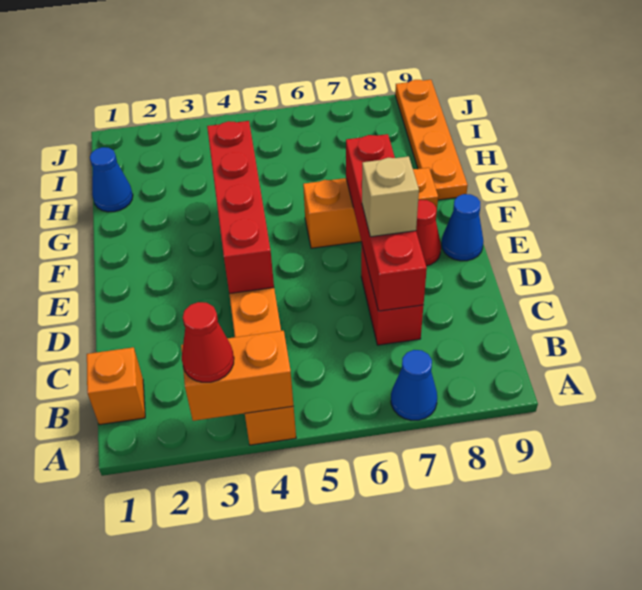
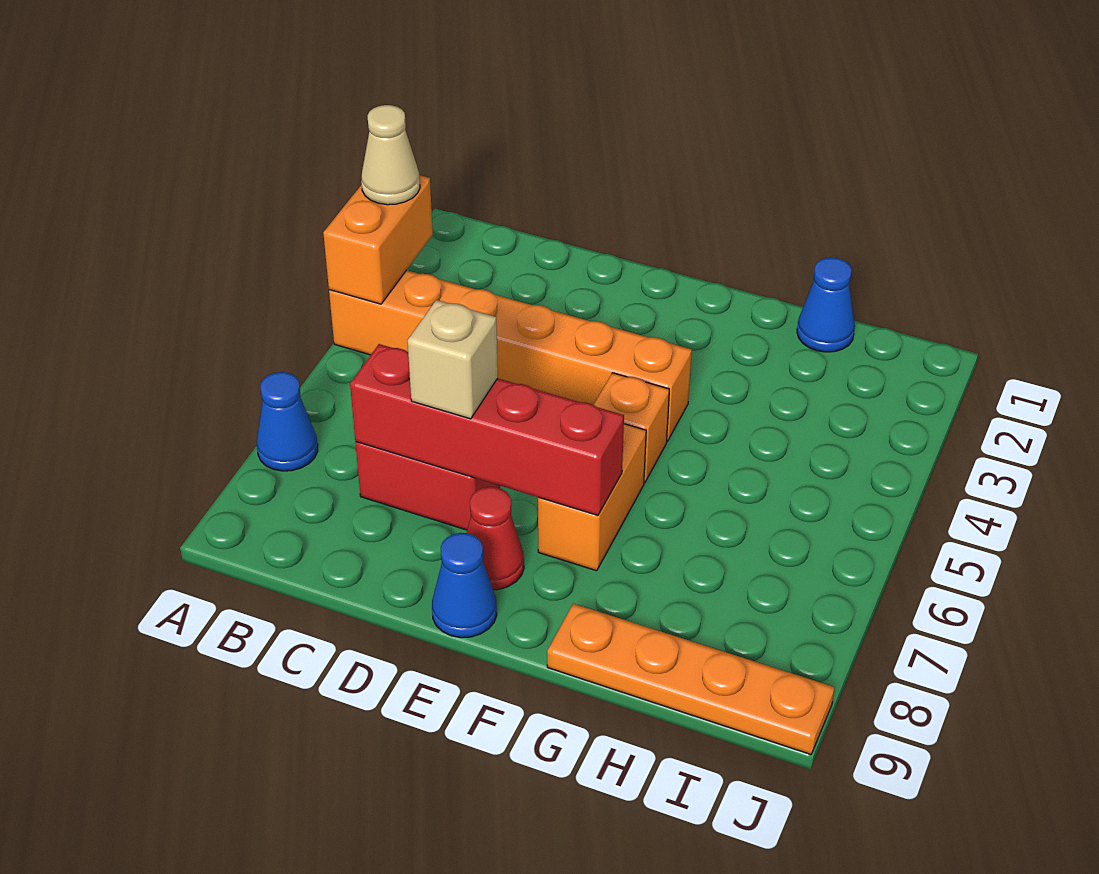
red cone A3 level 3 -> tan cone A3 level 3
orange brick B1 level 1 -> orange brick F5 level 1
red brick D4:G4 level 2 -> none
orange brick F6:F8 level 1 -> orange brick F6:F7 level 1

